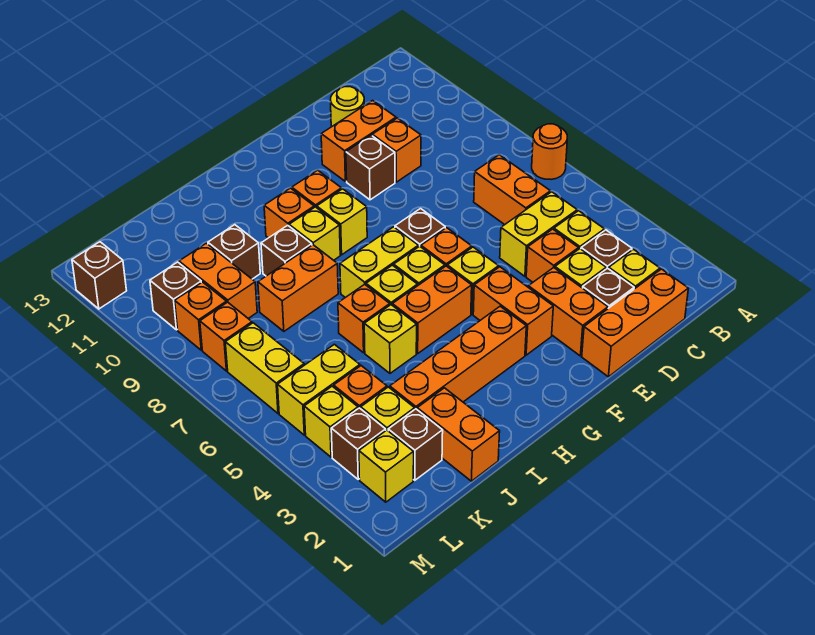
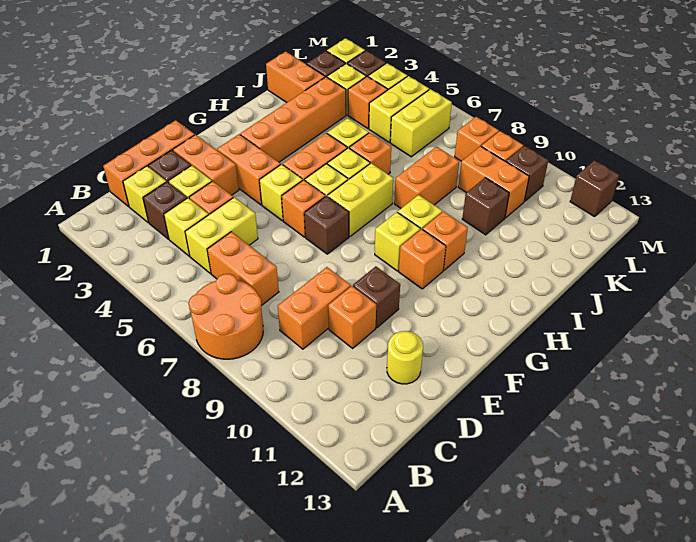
orange round brick A7 level 1 -> orange round brick A7:B8 level 1
orange brick D11:E11 level 1 -> orange brick C9:D9 level 1
brown brick I9 level 1 -> none
yellow brick L6:L7 level 1 -> yellow brick K6:L6 level 1

